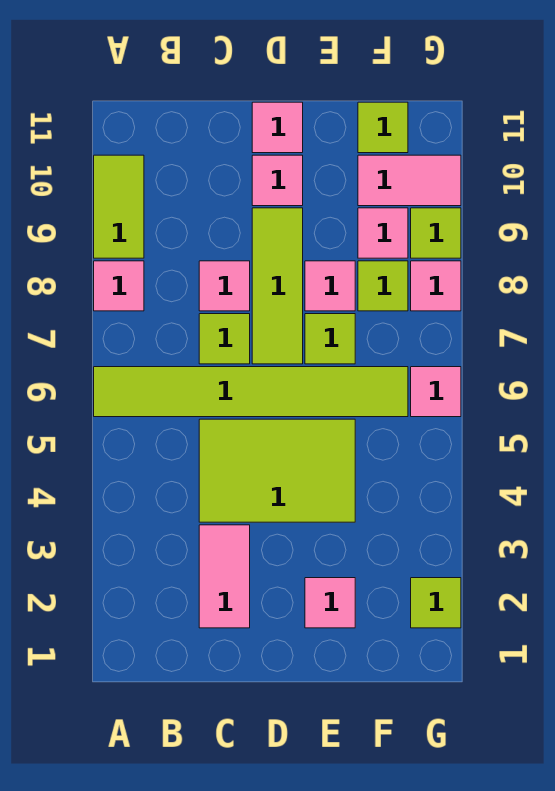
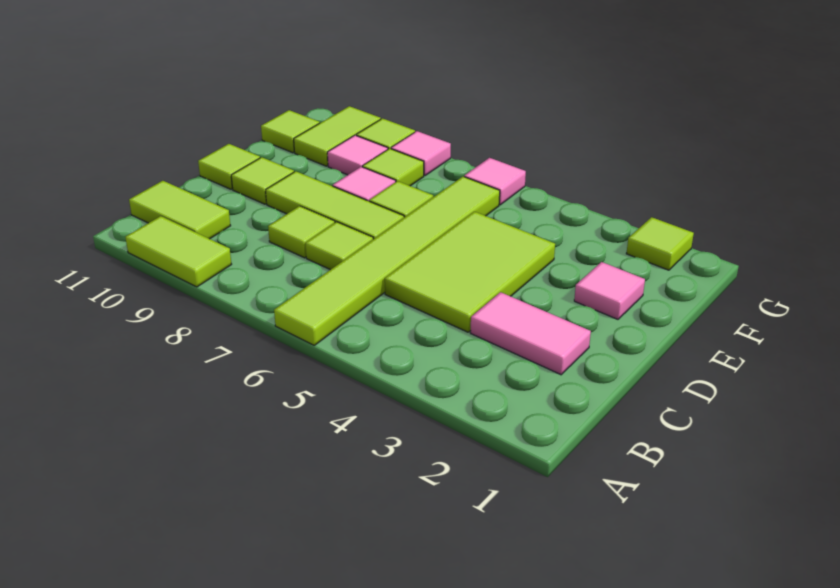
pink tile A8 level 1 -> none
none -> lime tile B10:B11 level 1
pink tile C8 level 1 -> lime tile C8 level 1
pink tile D10 level 1 -> lime tile D10 level 1
pink tile D11 level 1 -> lime tile D11 level 1
pink tile F10:G10 level 1 -> lime tile F10:G10 level 1

